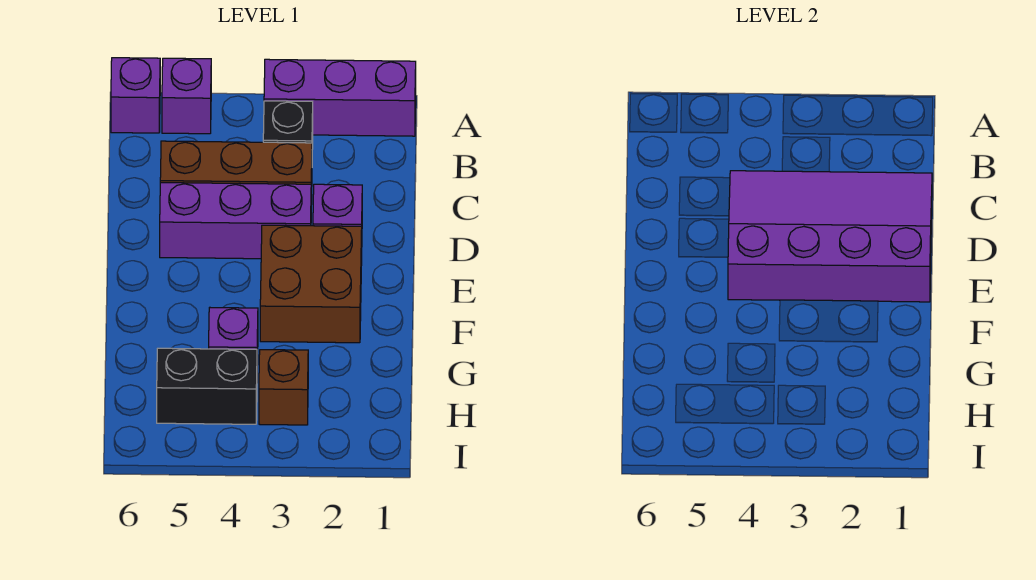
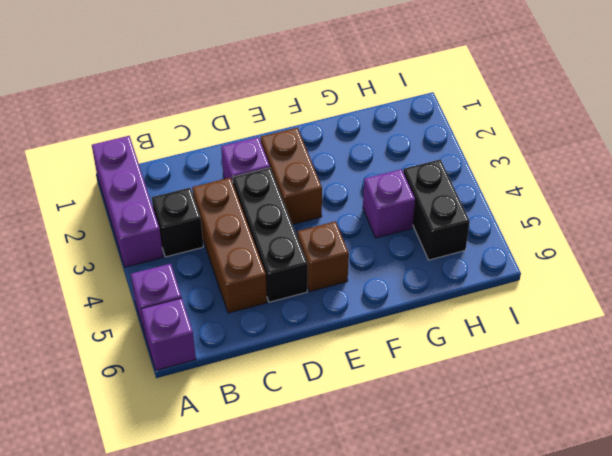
purple slope C1:E4 level 2 top E -> none
purple brick D3:D5 level 1 -> black brick D3:D5 level 1
brown brick E2:F3 level 1 -> brown brick E2:E3 level 1
brown brick H3 level 1 -> brown brick E5 level 1

